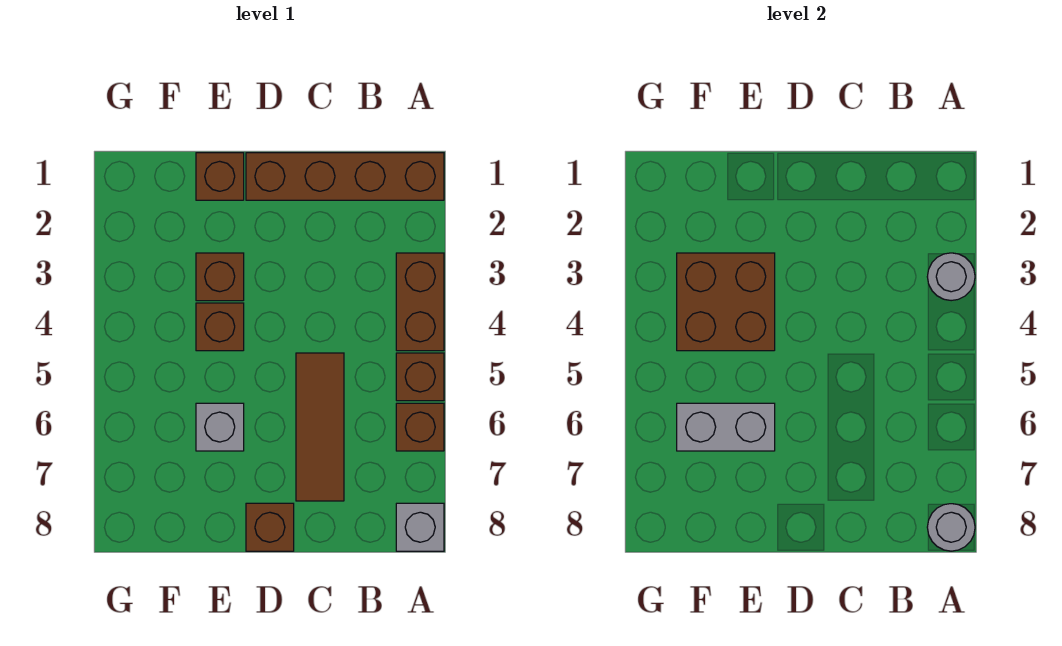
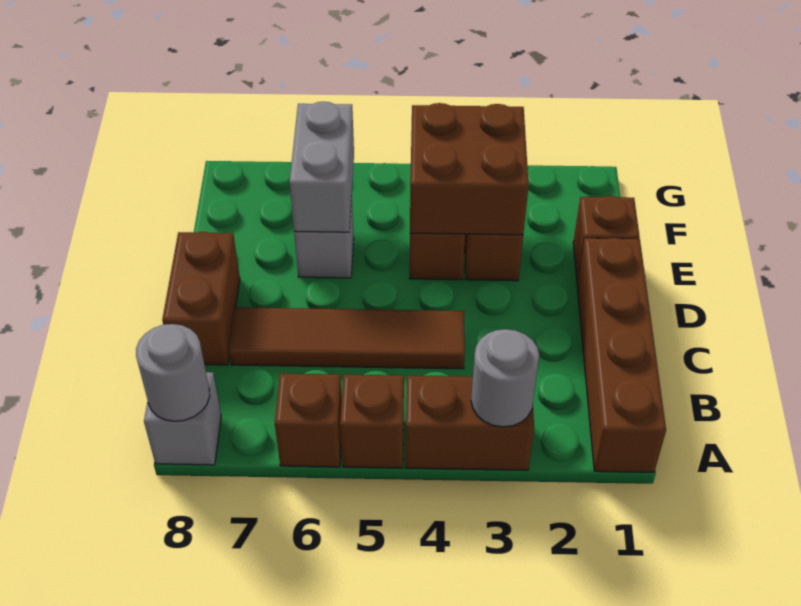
brown tile C5:C7 level 1 -> brown tile C4:C7 level 1
brown brick D8 level 1 -> brown brick C8:D8 level 1

